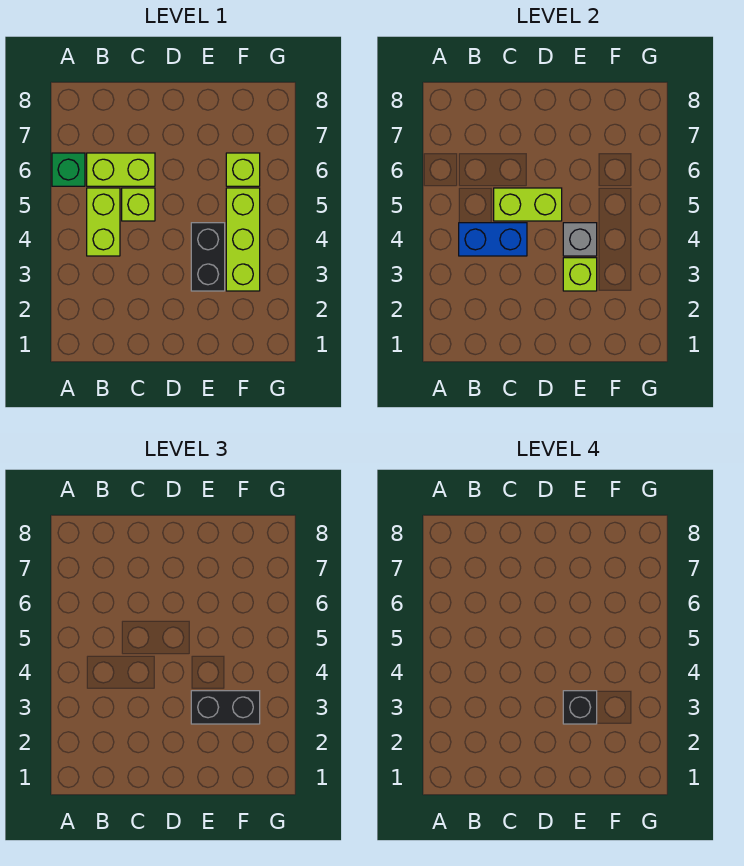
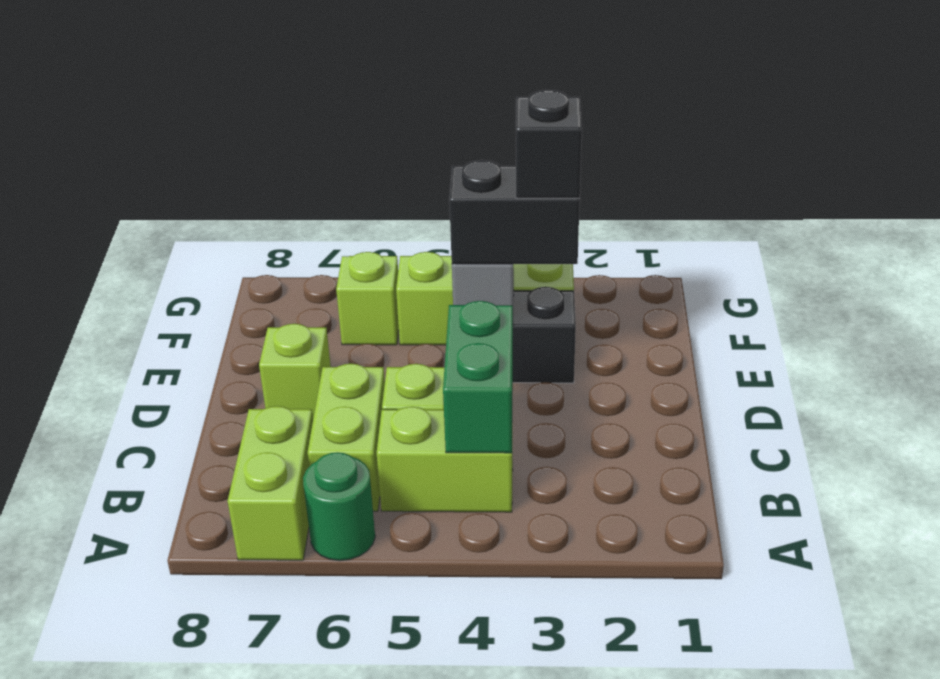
green brick A6 level 1 -> green round brick A6 level 1
blue brick B4:C4 level 2 -> green brick B4:C4 level 2
lime brick C5:D5 level 2 -> lime brick A7:B7 level 1
lime brick E3 level 2 -> lime brick D7 level 1
black brick E3:F3 level 3 -> black brick E3:E4 level 3

